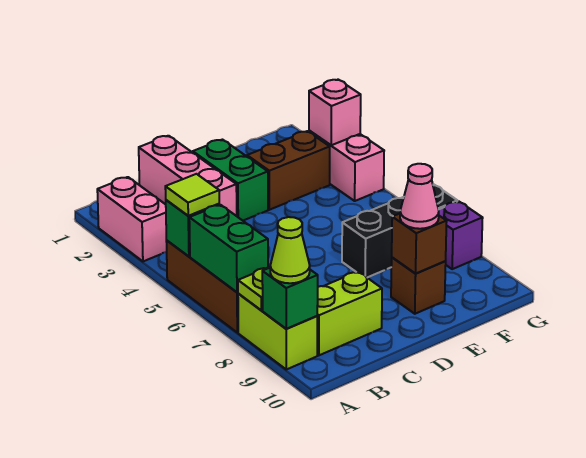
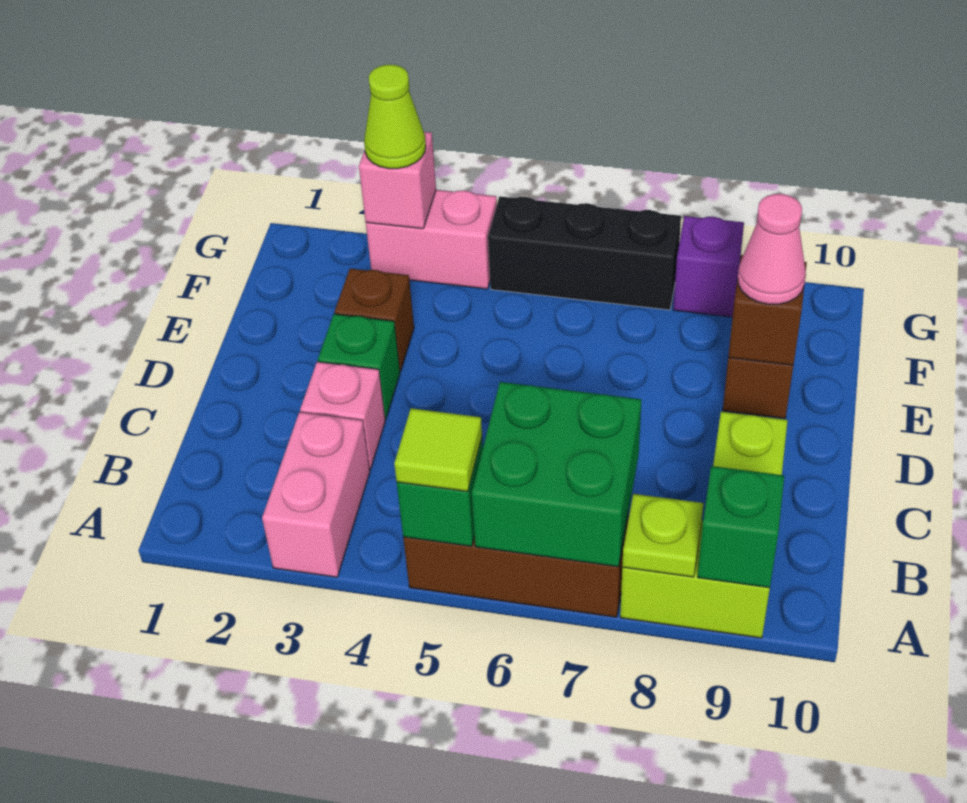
pink brick A2:A3 level 1 -> pink brick A3:B3 level 1
green brick A6:A7 level 2 -> green brick A6:B7 level 2
lime cone A9 level 3 -> lime cone G3 level 3
pink brick C1:C3 level 1 -> pink brick C3 level 1
green brick D2:D3 level 1 -> green brick D3 level 1
brown brick E3:F3 level 1 -> brown brick E3 level 1
black brick E7:G7 level 1 -> black brick G5:G7 level 1

